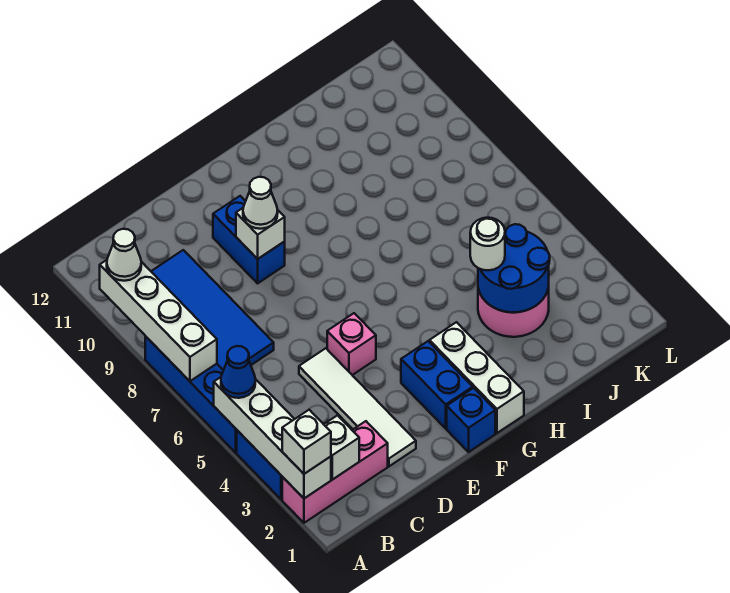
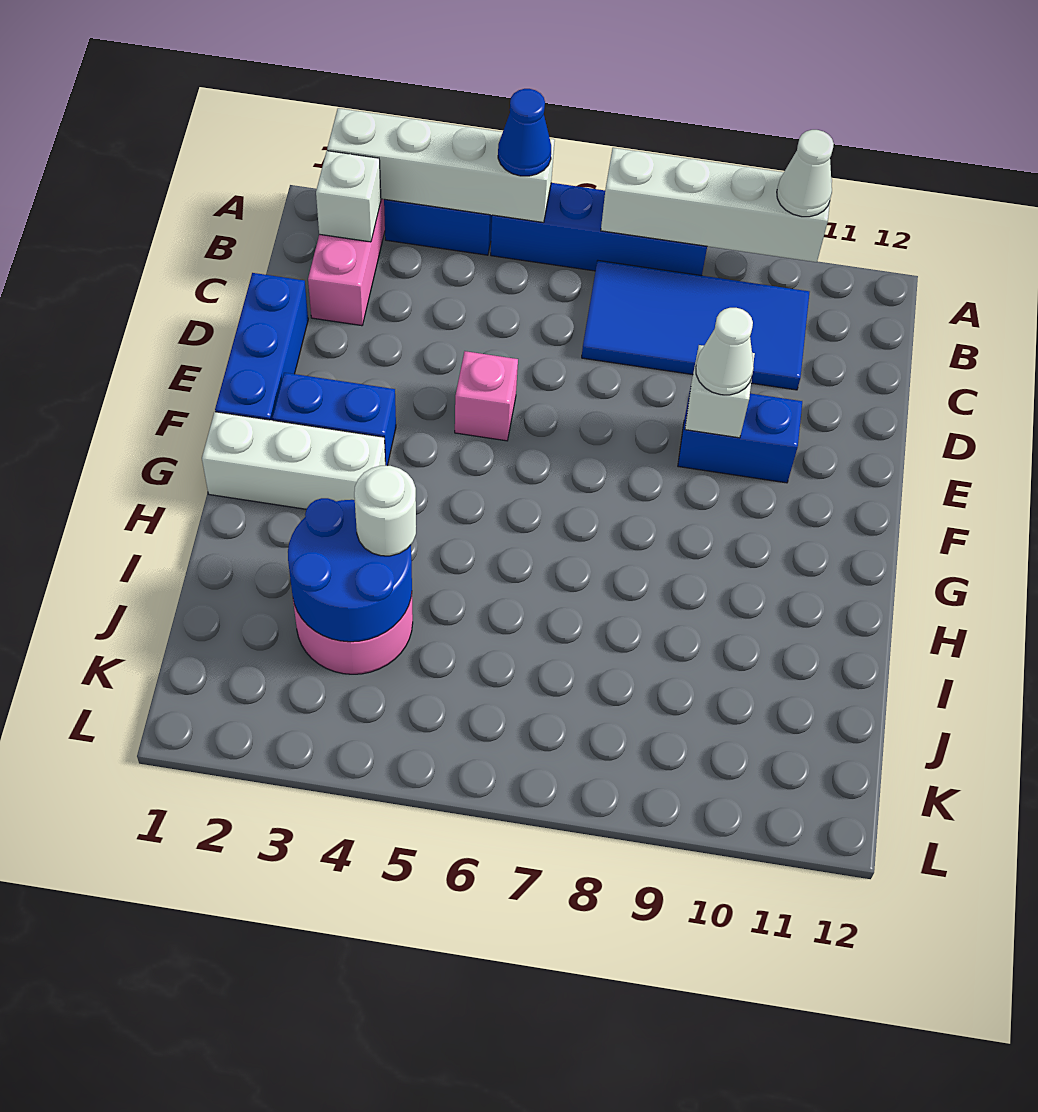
white brick A2 level 3 -> none
white tile D2:D5 level 1 -> none
blue brick F1 level 1 -> blue brick D1:F1 level 1

